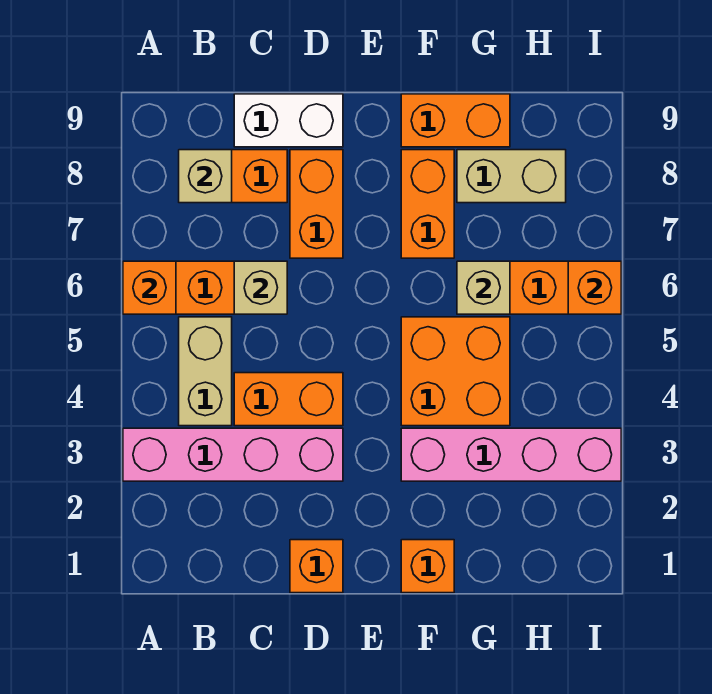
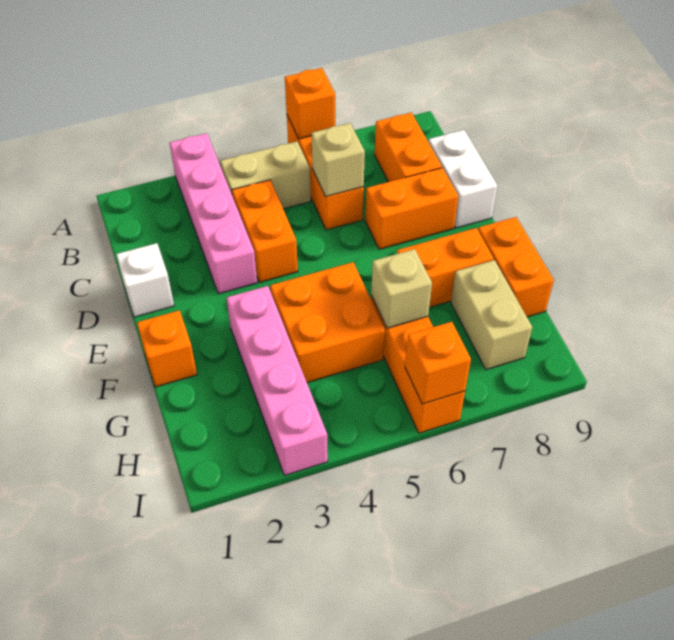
tan brick B8 level 2 -> none
orange brick D1 level 1 -> white brick D1 level 1

